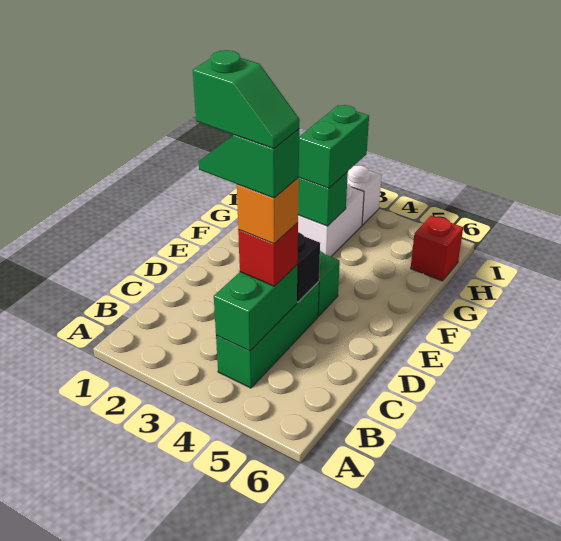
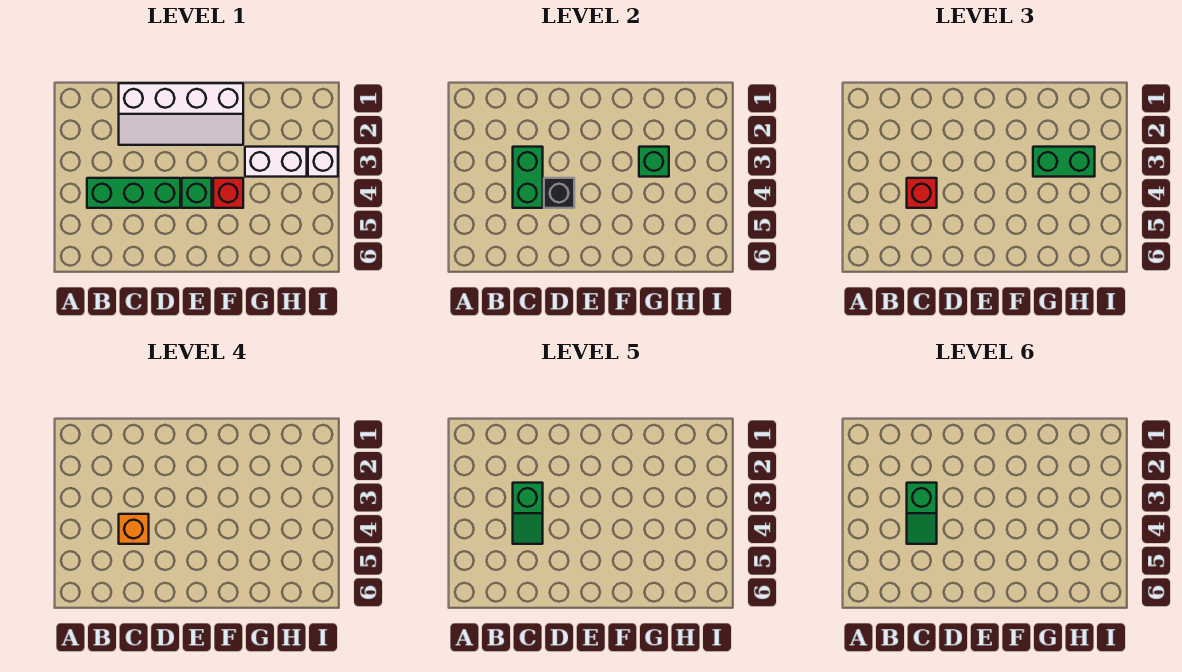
green brick B4:C4 level 2 -> green brick C3:C4 level 2
none -> white slope C1:F2 level 1 top 1
green slope C3:C4 level 5 top 4 -> green slope C3:C4 level 5 top 3
red brick H6 level 1 -> red brick F4 level 1

